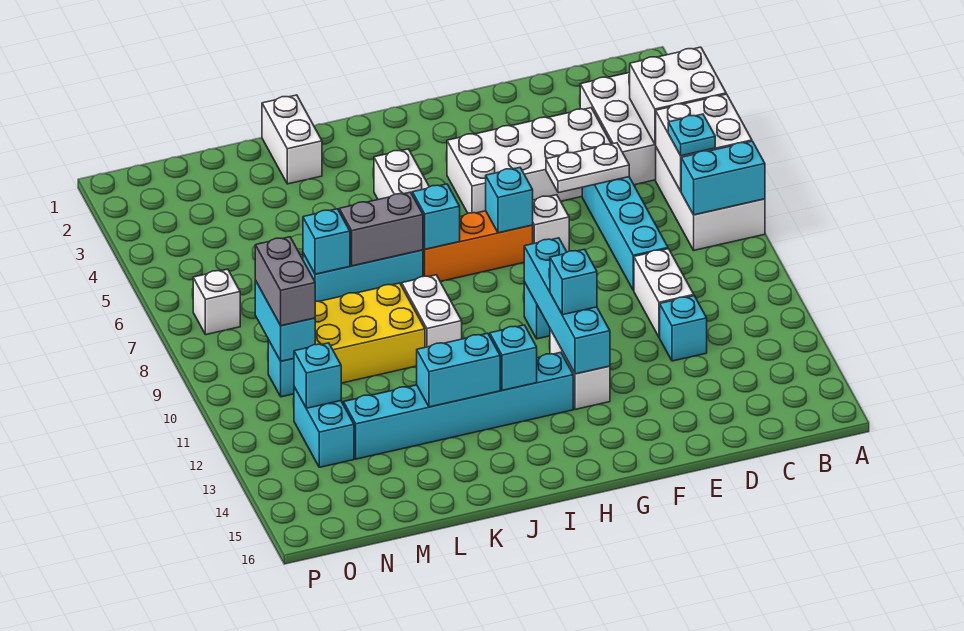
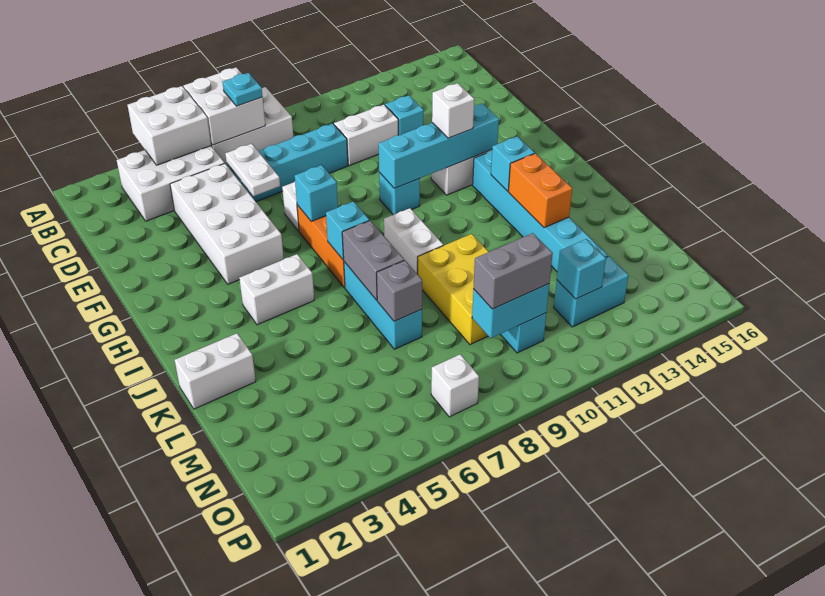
cyan brick A8:B8 level 2 -> none
cyan brick G12 level 3 -> white brick G12 level 3
white brick J9:J10 level 1 -> white brick I9:J9 level 1
cyan brick J13:K13 level 2 -> orange brick J13:K13 level 2
cyan brick L7 level 2 -> grey brick L7 level 2

